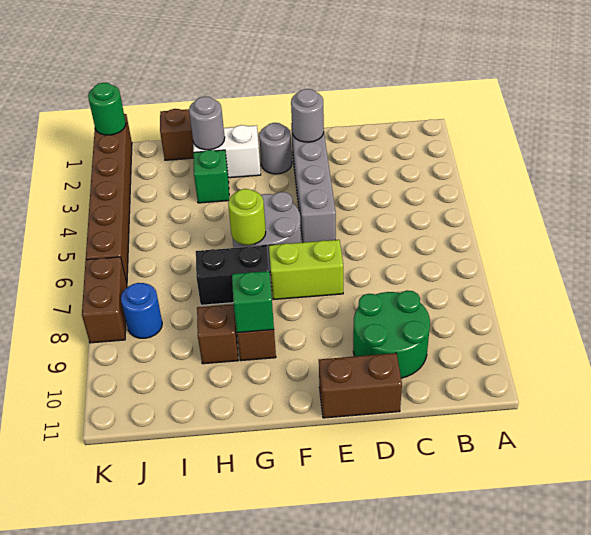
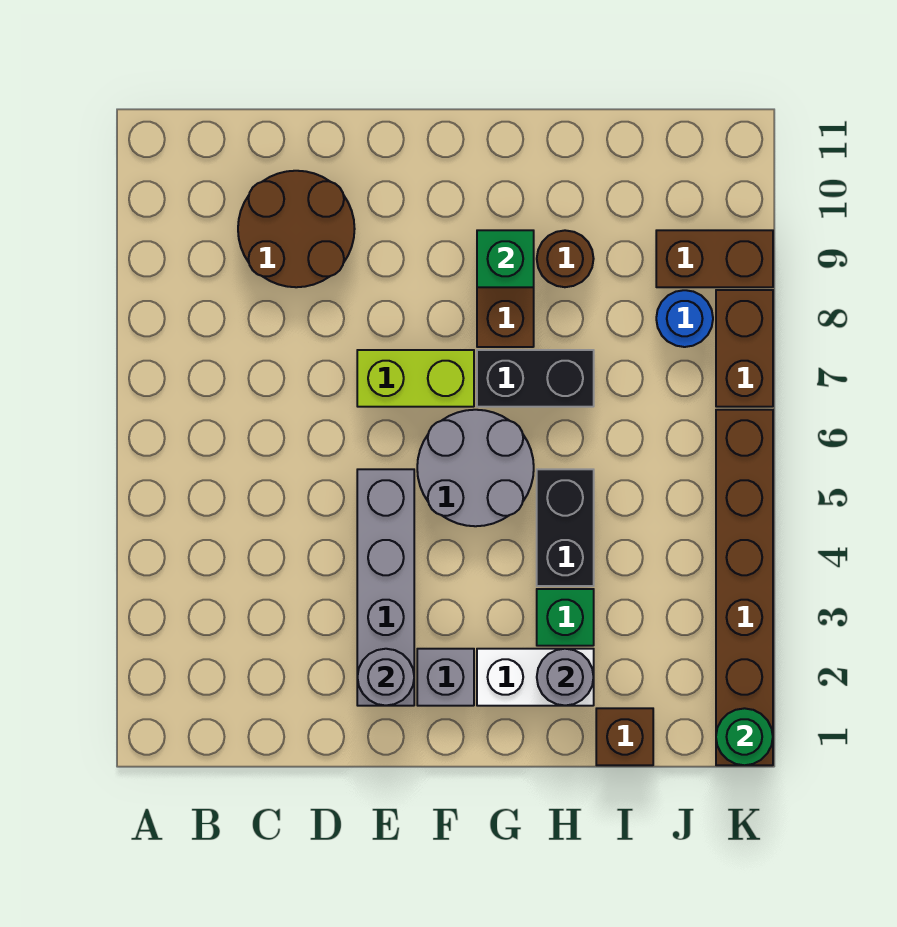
green round brick C9:D10 level 1 -> brown round brick C9:D10 level 1
brown brick D11:E11 level 1 -> brown brick J9:K9 level 1
grey round brick F2 level 1 -> grey brick F2 level 1
lime round brick G6 level 2 -> none
none -> black brick H4:H5 level 1
brown brick H9 level 1 -> brown round brick H9 level 1

